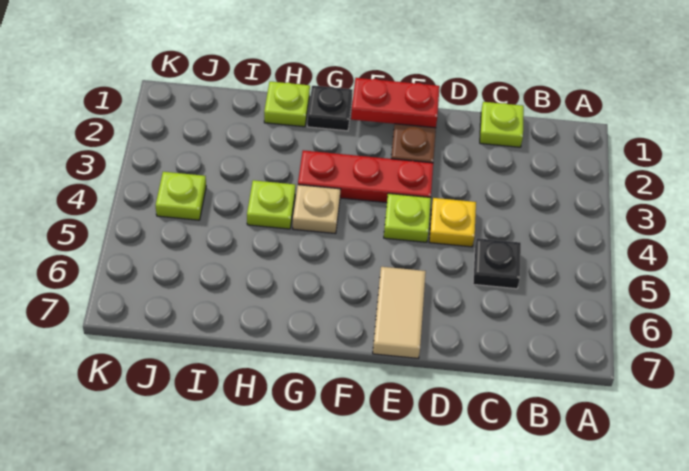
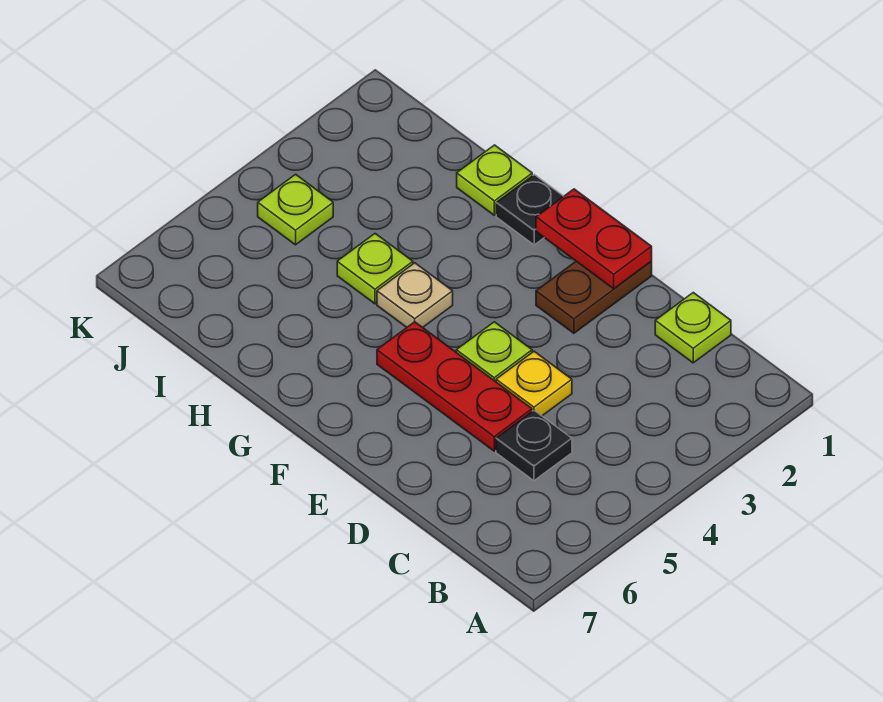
red plate E3:G3 level 1 -> red plate D5:F5 level 1
tan tile E6:E7 level 1 -> none

